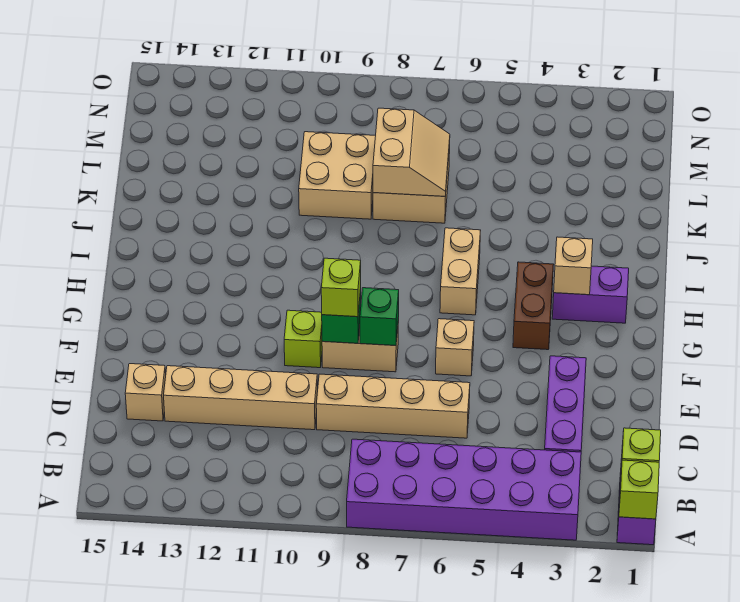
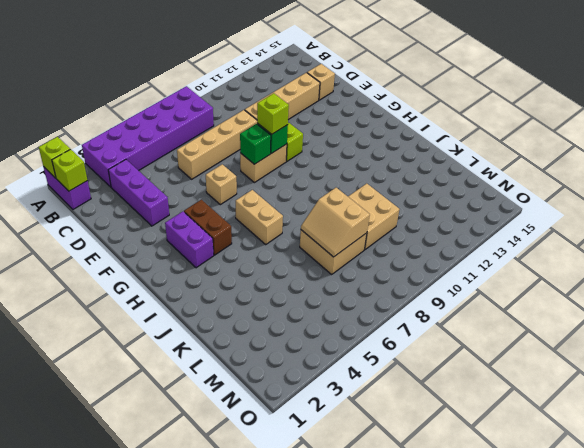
purple brick H2:H3 level 1 -> purple brick G3:H3 level 1
tan brick H3 level 2 -> none

